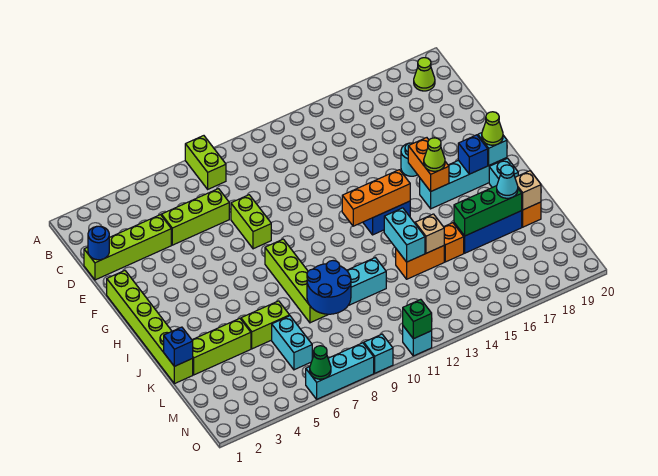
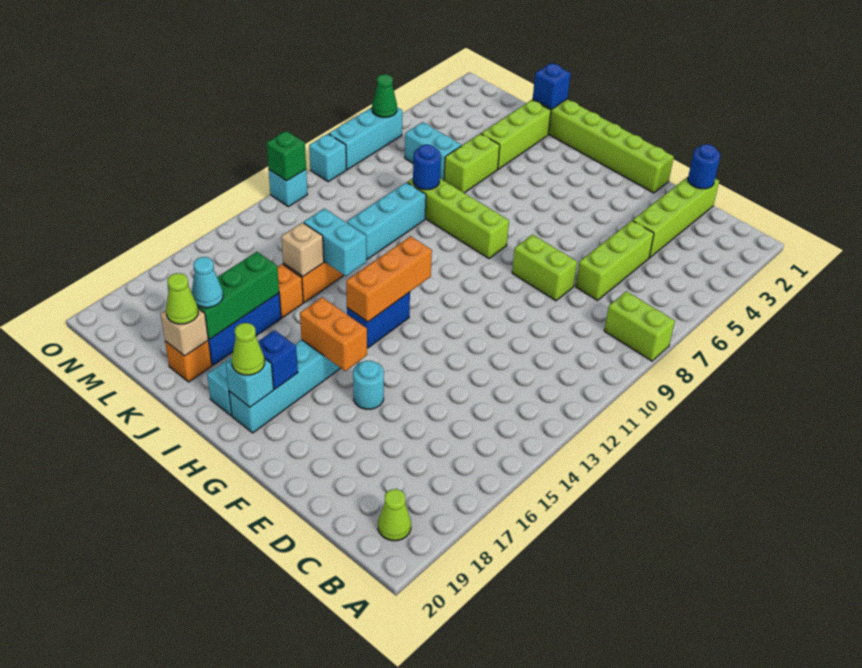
lime cone H16 level 3 -> lime cone K19 level 3
blue round brick K8:L9 level 2 -> blue round brick K8 level 2

